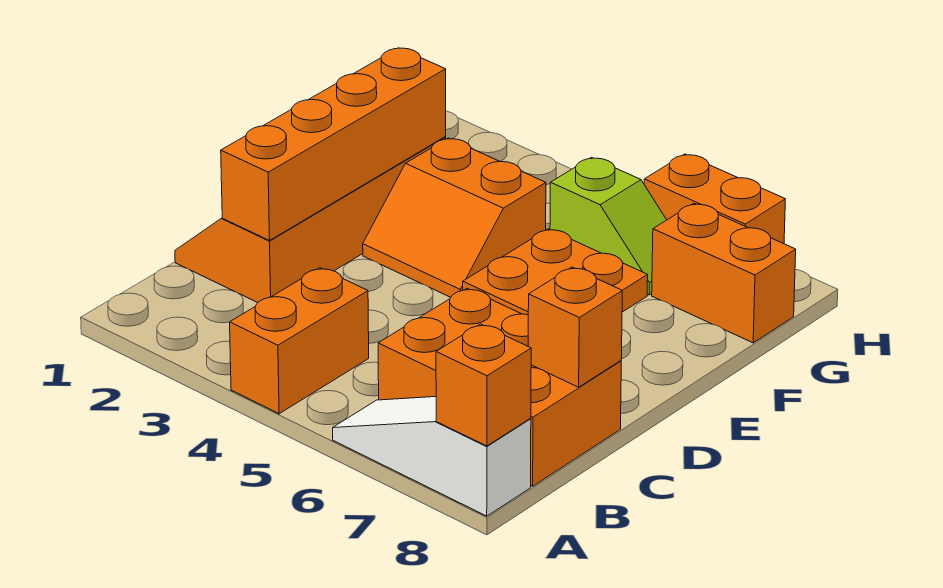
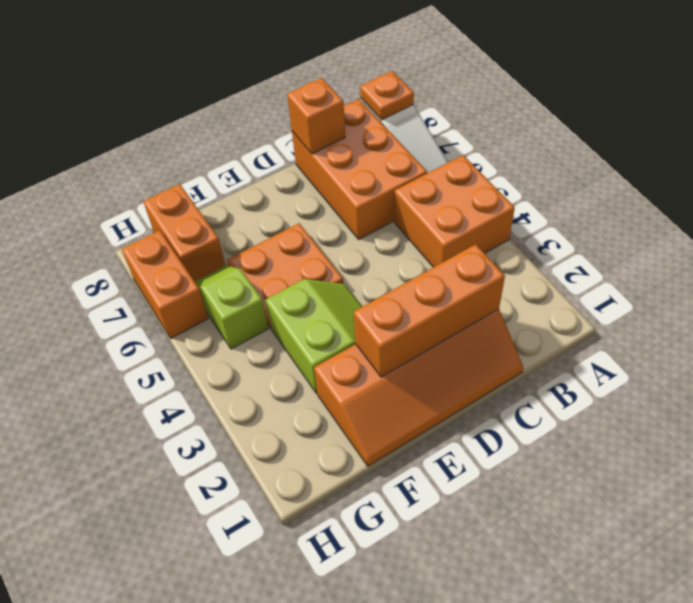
orange brick A4:B4 level 1 -> orange brick A4:B5 level 1
orange brick A8 level 2 -> orange plate A8 level 2
orange brick C2:F2 level 2 -> orange brick C2:E2 level 2
orange slope E3:F4 level 1 top F -> lime slope E3:F4 level 1 top F

